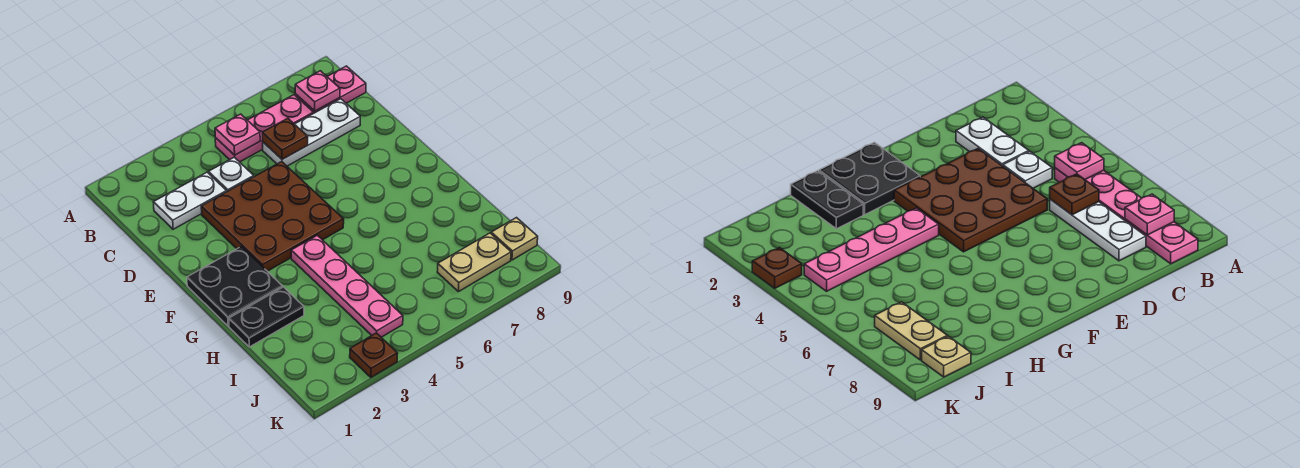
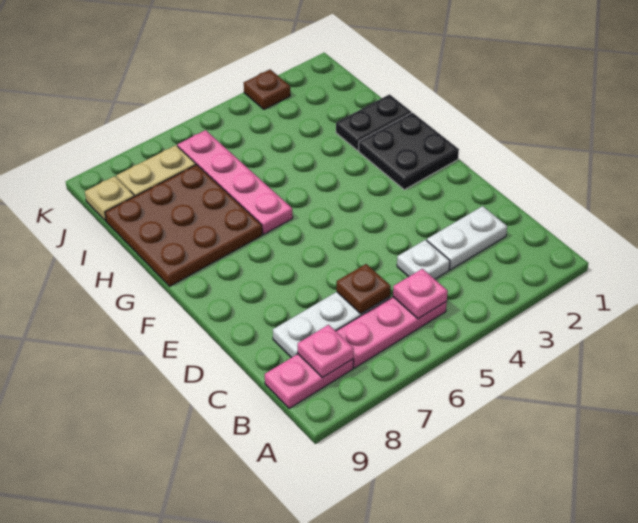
brown plate D3:F5 level 1 -> brown plate G7:I9 level 1
pink plate G4:J4 level 1 -> pink plate G6:J6 level 1

